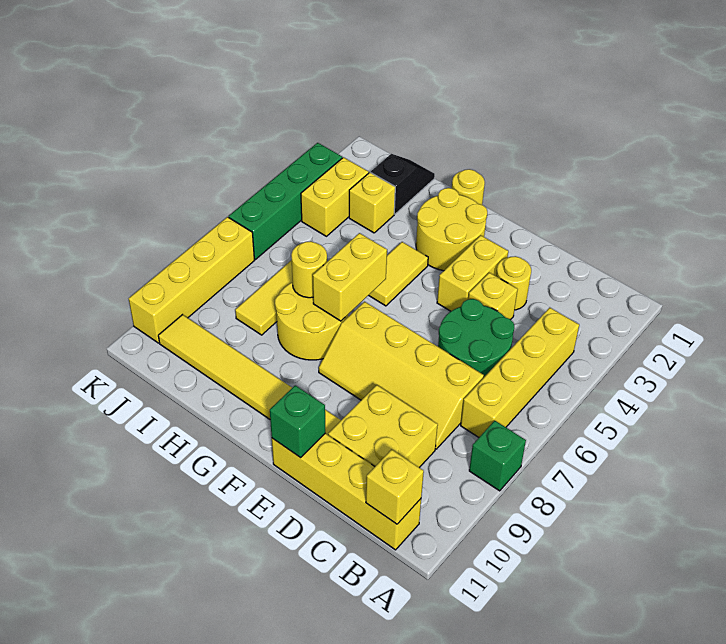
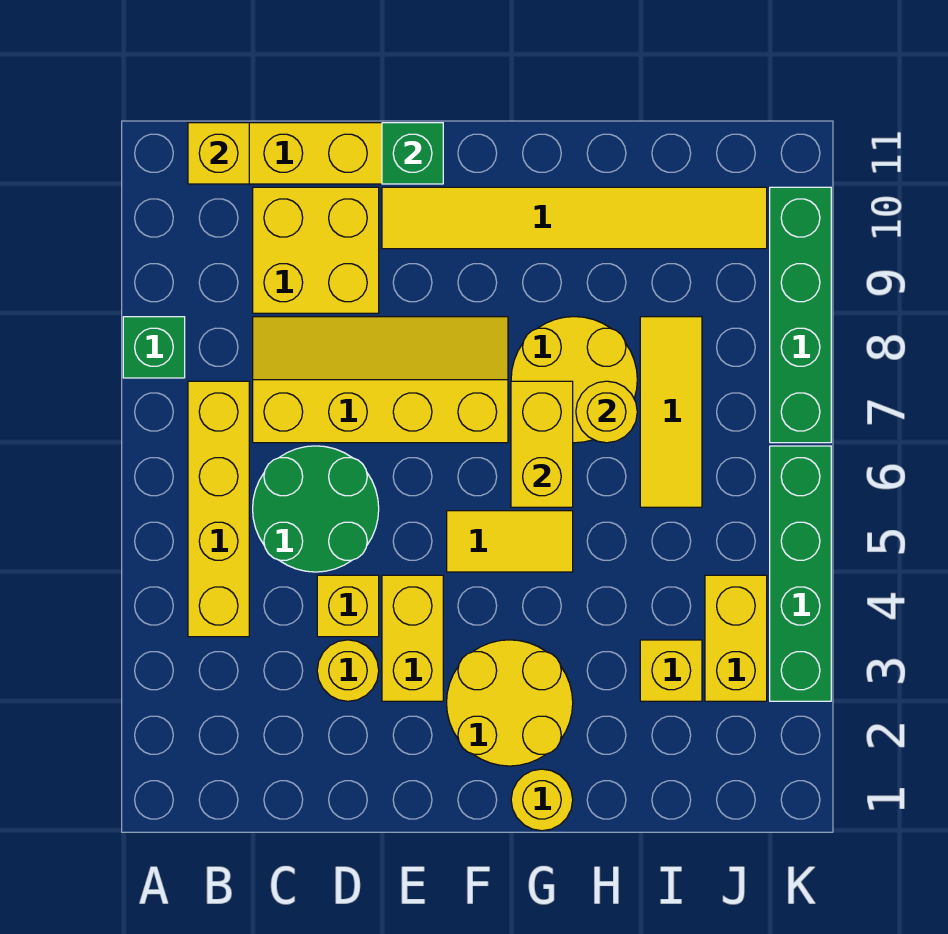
yellow tile G4:G5 level 1 -> yellow tile F5:G5 level 1
black slope I1:I2 level 1 top 2 -> none
yellow brick K7:K10 level 1 -> green brick K7:K10 level 1

